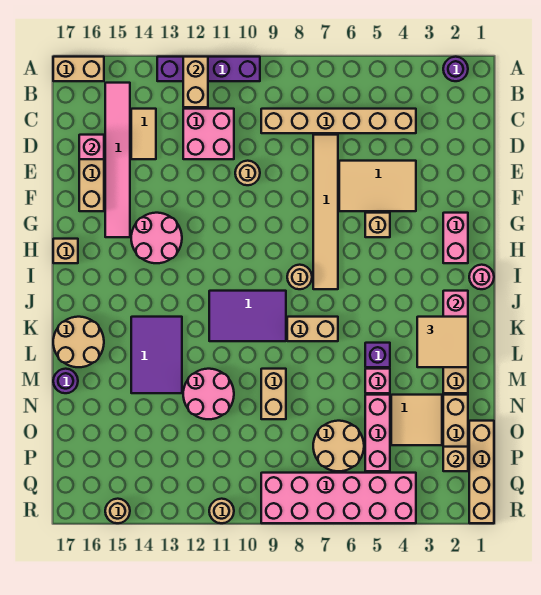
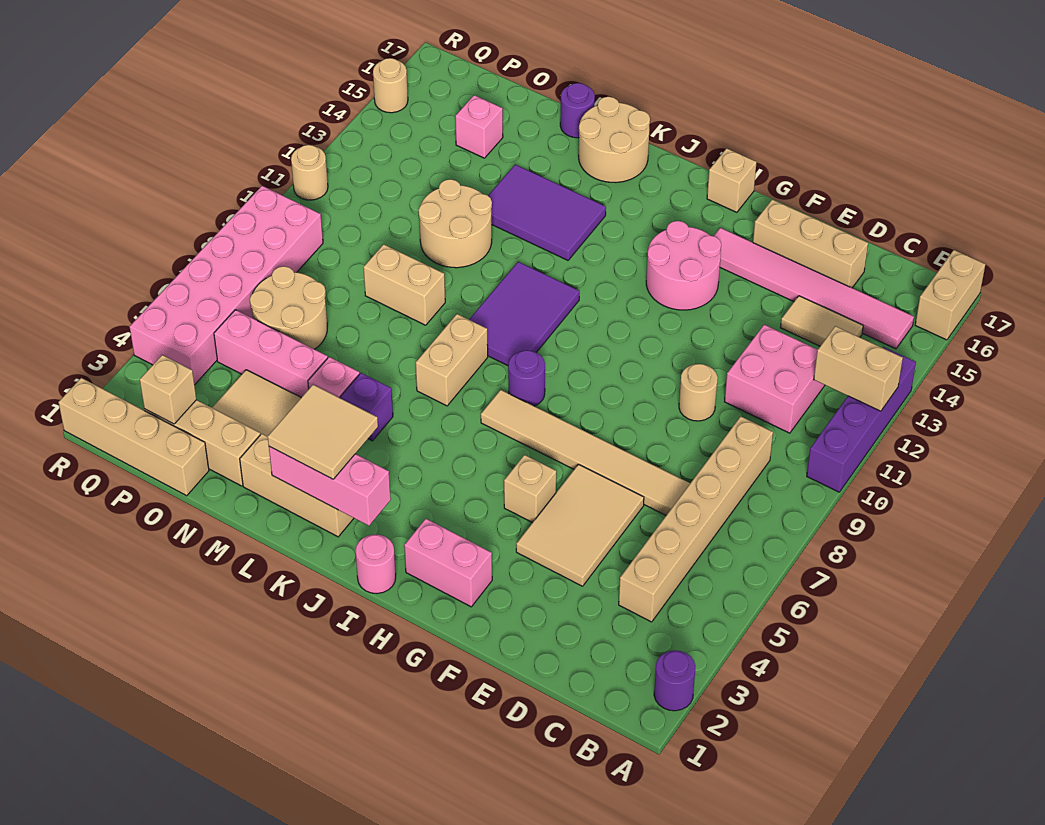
pink brick D16 level 2 -> pink brick O15 level 1
tan round brick I8 level 1 -> purple round brick I8 level 1
pink round brick M11:N12 level 1 -> tan round brick M11:N12 level 1

